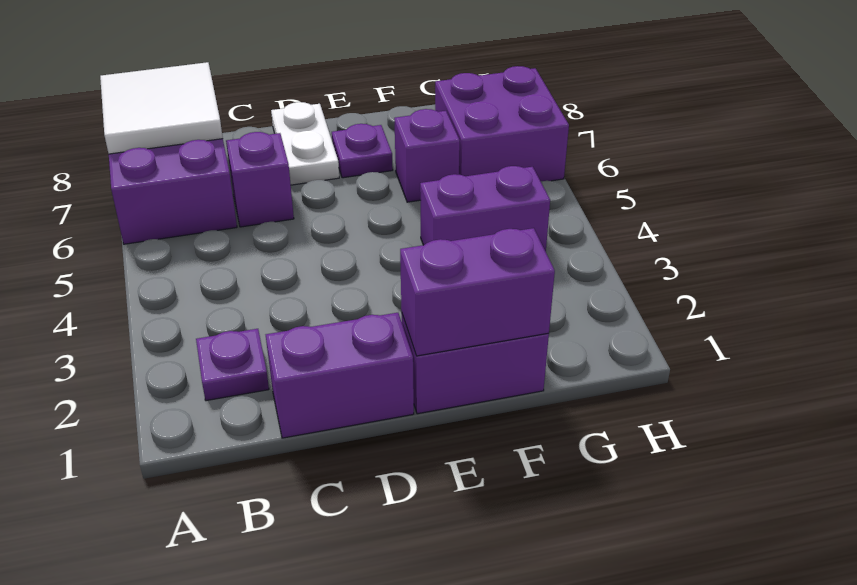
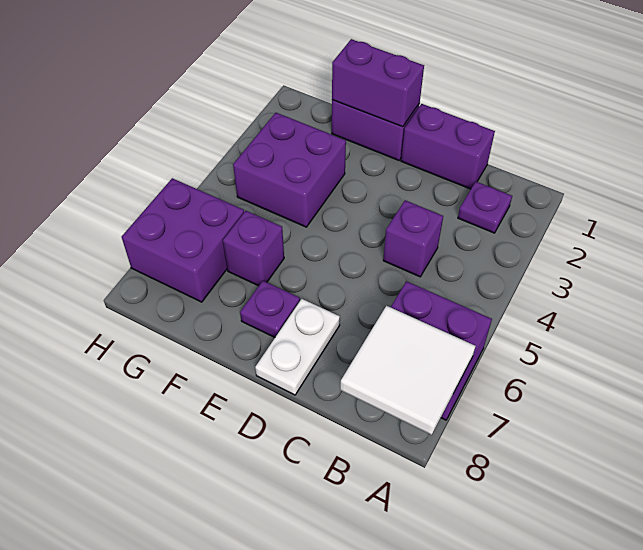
purple brick C6 level 1 -> purple brick C4 level 1
purple brick F4:G4 level 1 -> purple brick F3:G4 level 1

